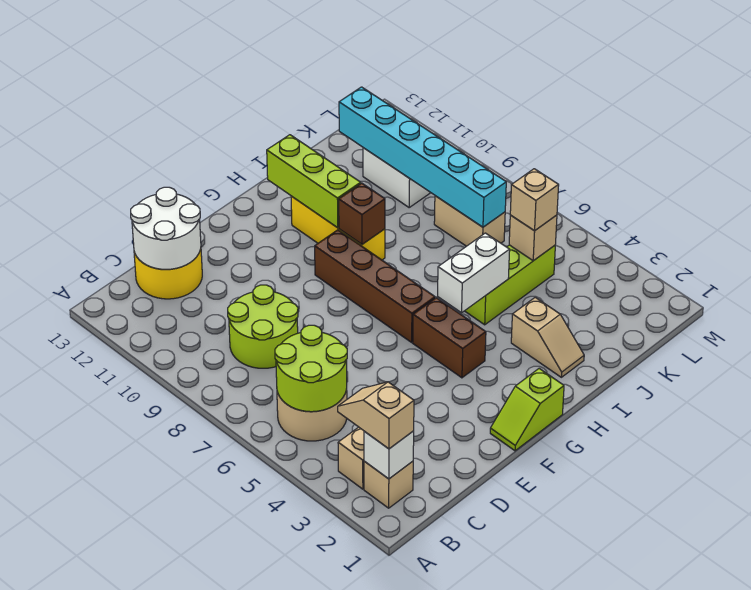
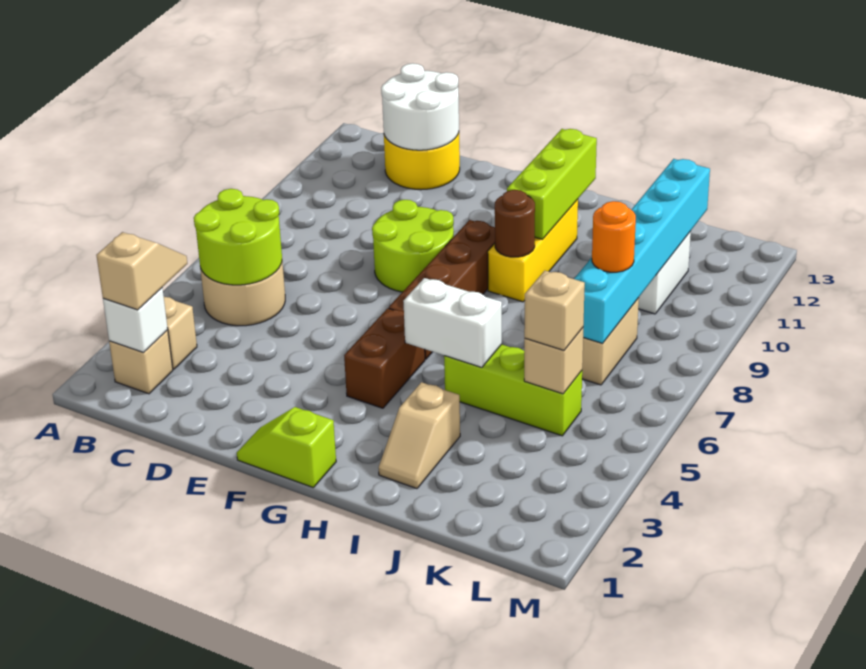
lime round brick C8:D9 level 1 -> lime round brick E8:F9 level 1
brown brick H9 level 2 -> brown round brick H9 level 2
none -> orange round brick K8 level 3

